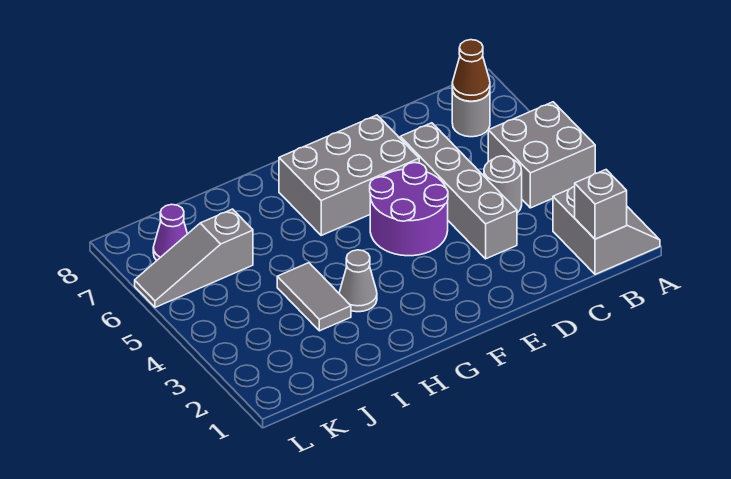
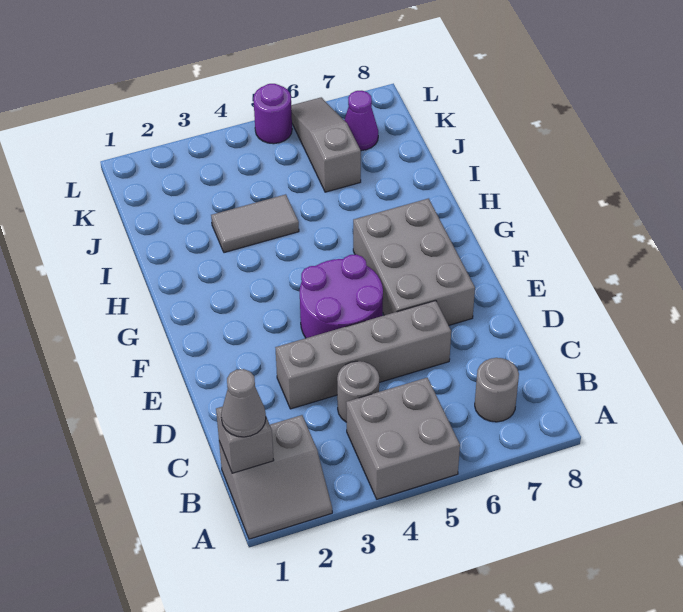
brown cone B7 level 2 -> none
grey cone H3 level 1 -> grey cone B1 level 3
none -> purple round brick L5 level 1

